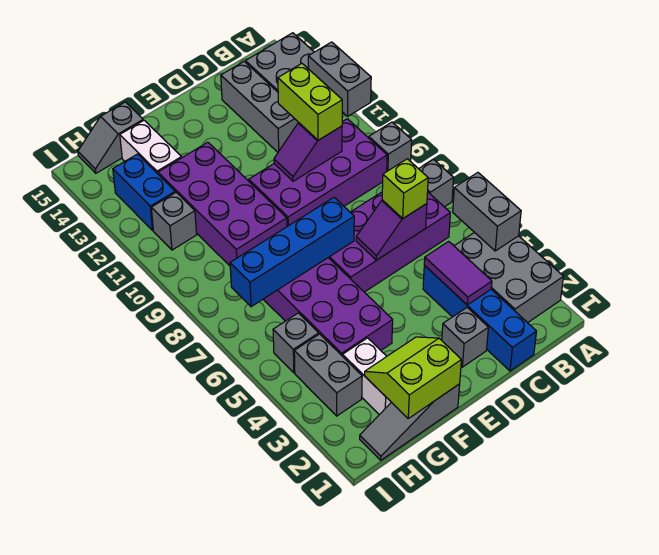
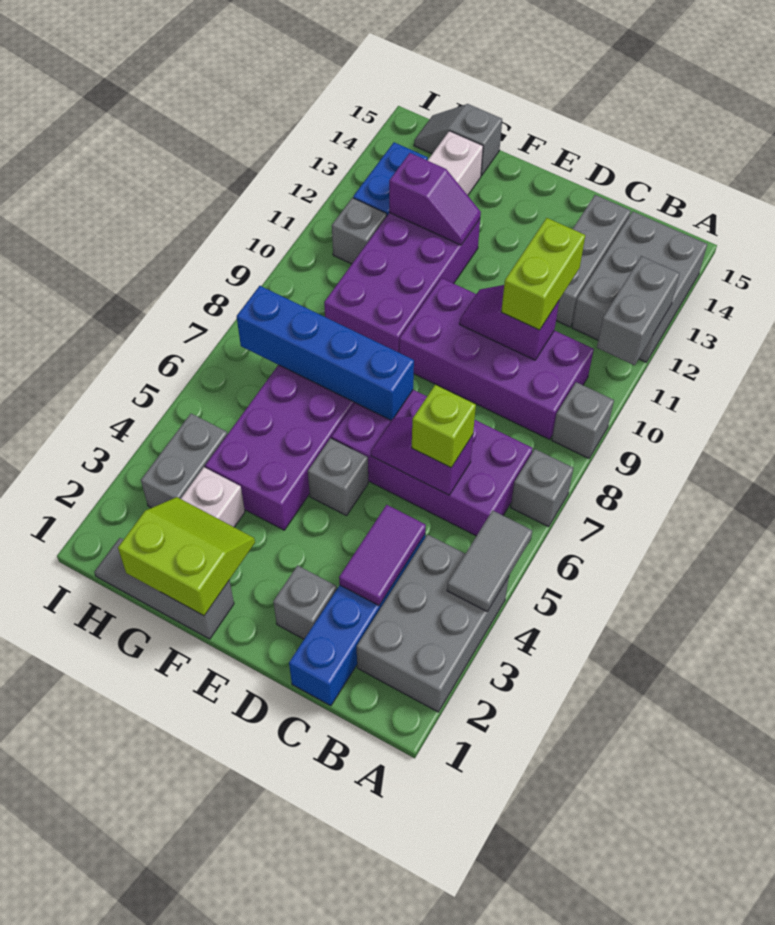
grey brick A4:A5 level 2 -> grey tile A4:A5 level 2
none -> purple slope F12:G12 level 2 top G
grey brick H5 level 1 -> grey brick E5 level 1

